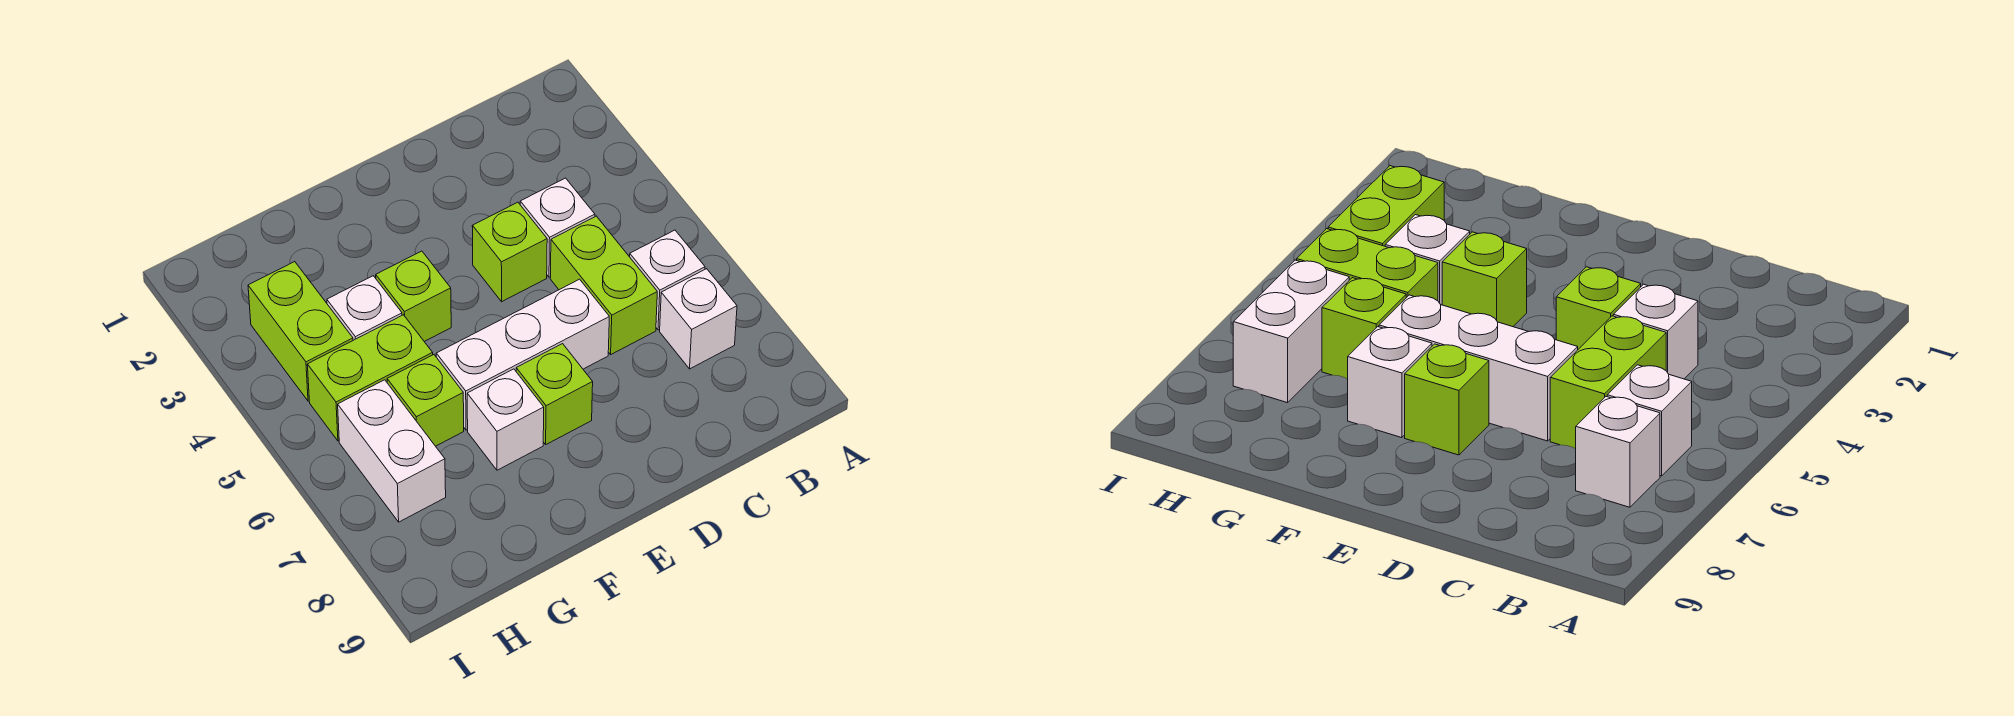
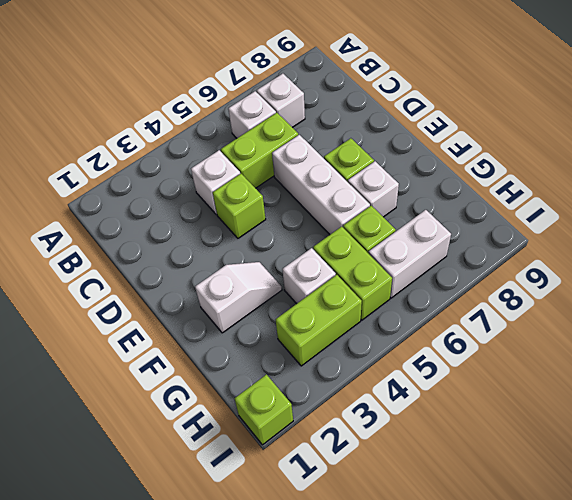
none -> white slope F2:F3 level 1 top 2
lime brick F4 level 1 -> lime brick I1 level 1

